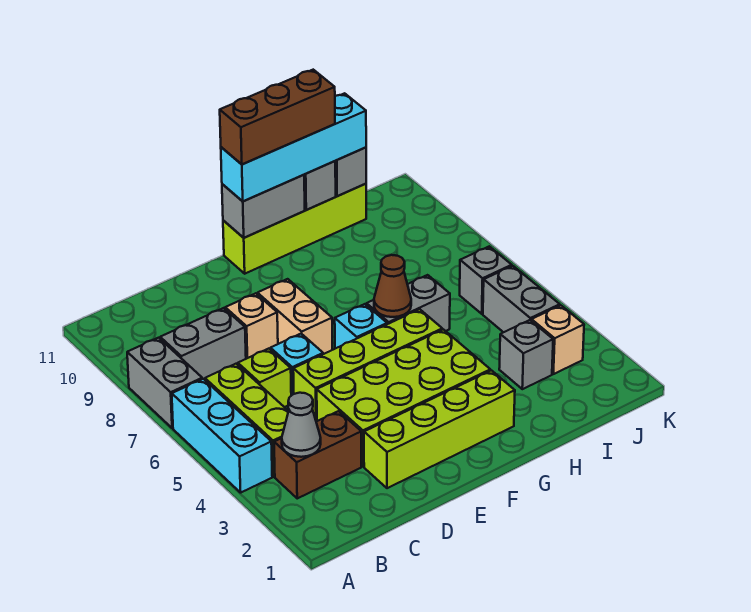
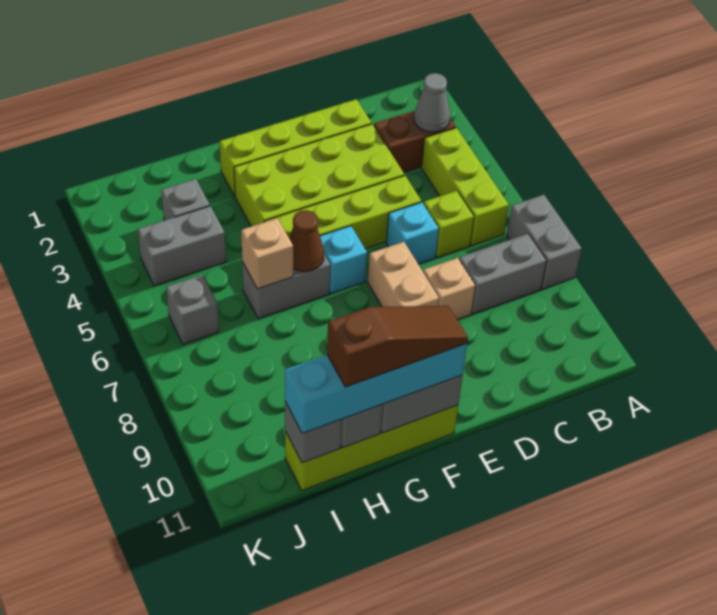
cyan brick A4:A6 level 1 -> none
brown brick F11:H11 level 4 -> brown slope F11:H11 level 4 top H
tan brick J3 level 1 -> tan brick H6 level 2
grey brick J4:J5 level 1 -> grey brick I4:J4 level 1

